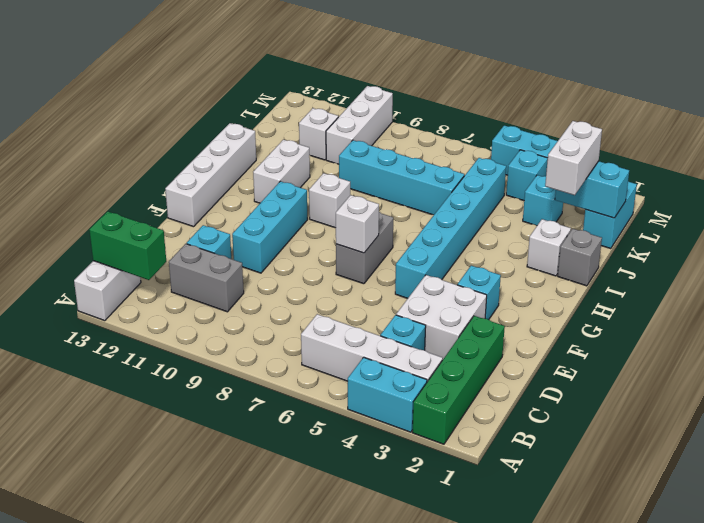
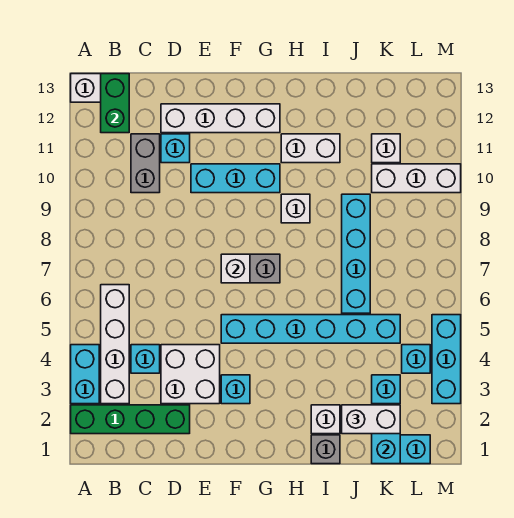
white brick F13:I13 level 1 -> white brick D12:G12 level 1

